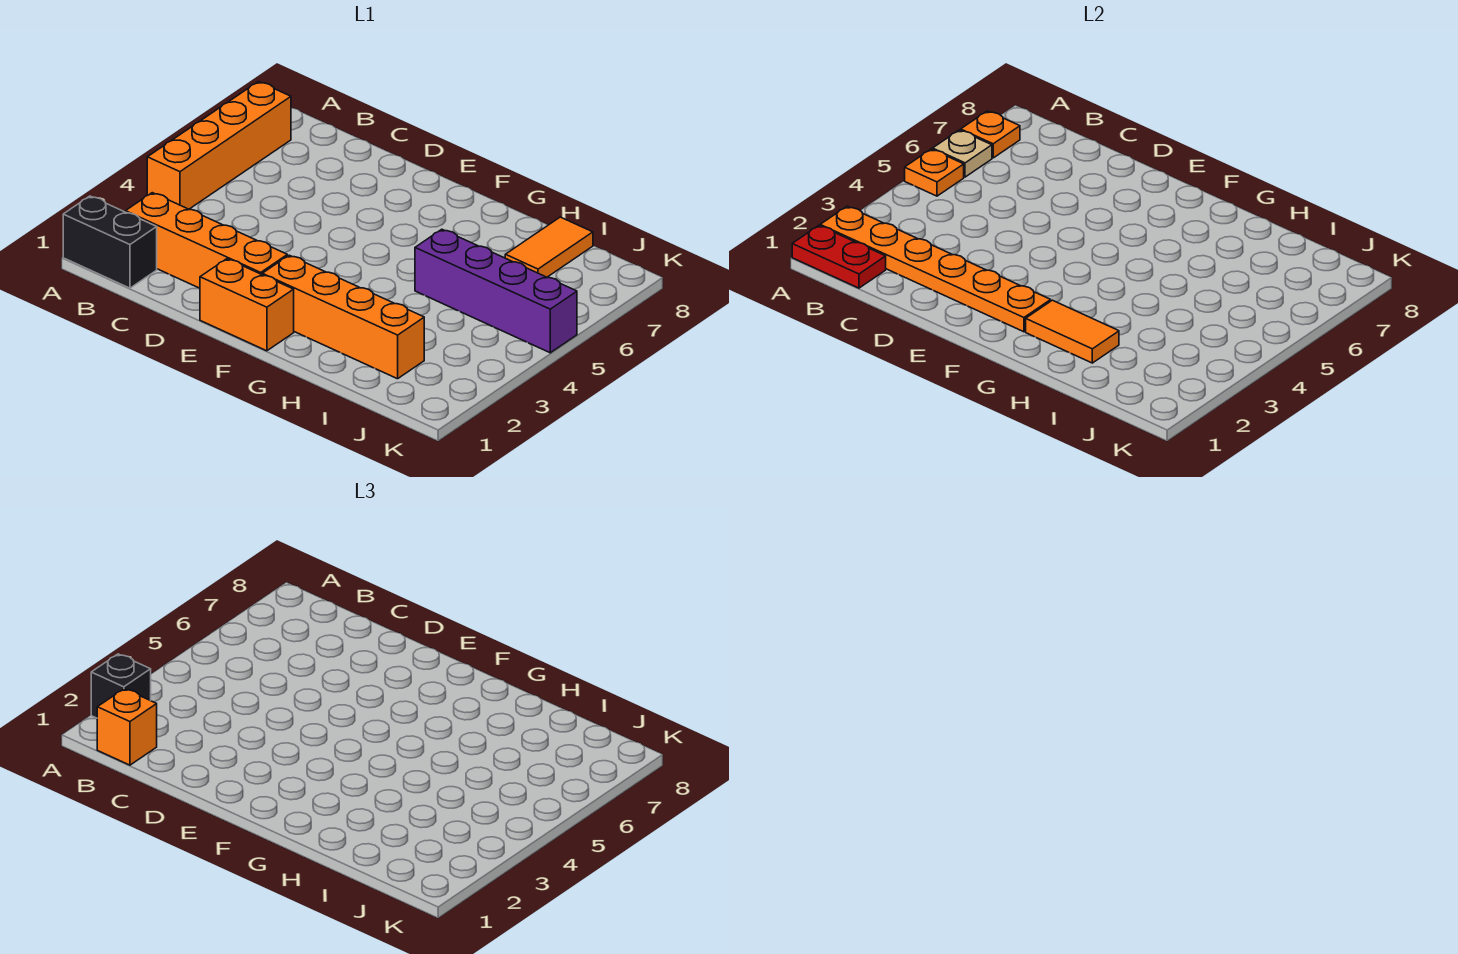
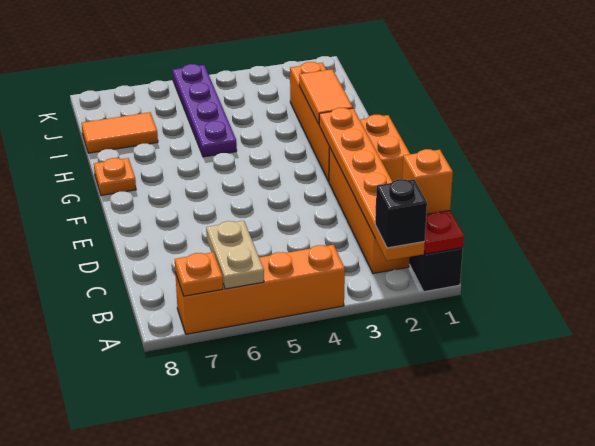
orange plate A5 level 2 -> orange plate G8 level 1
tan plate A6 level 2 -> tan plate A6:B6 level 2
purple brick H5:K5 level 1 -> purple plate H5:K5 level 1

